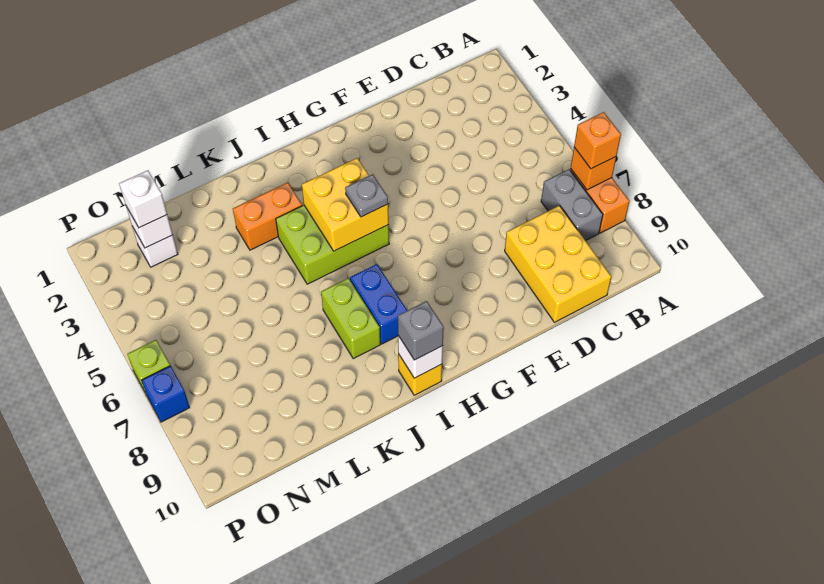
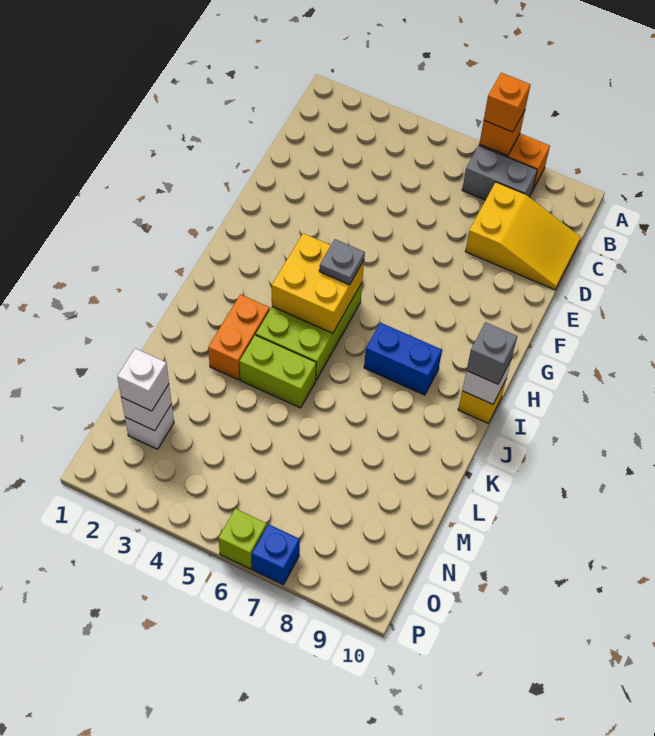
yellow brick C8:D10 level 1 -> yellow slope C8:D10 level 1 top 8
lime brick J7:J8 level 1 -> lime brick K4:K5 level 1

